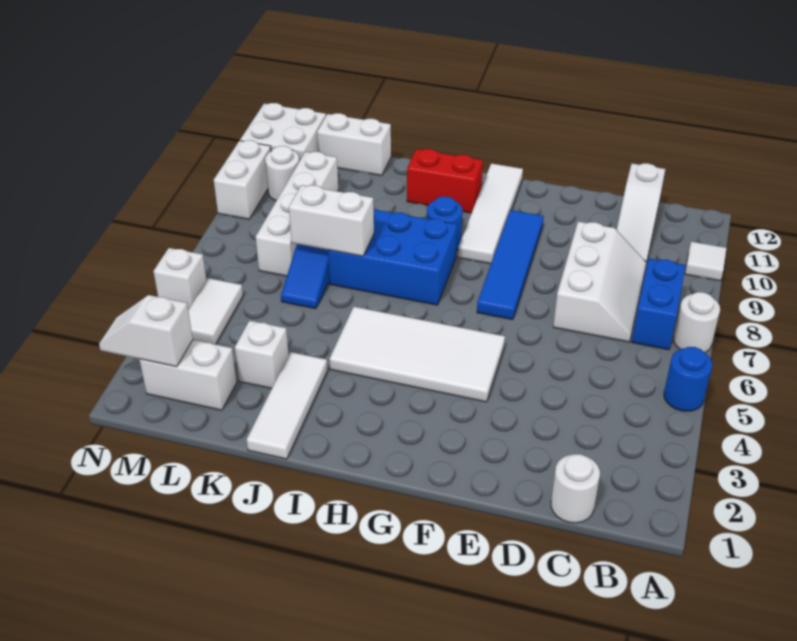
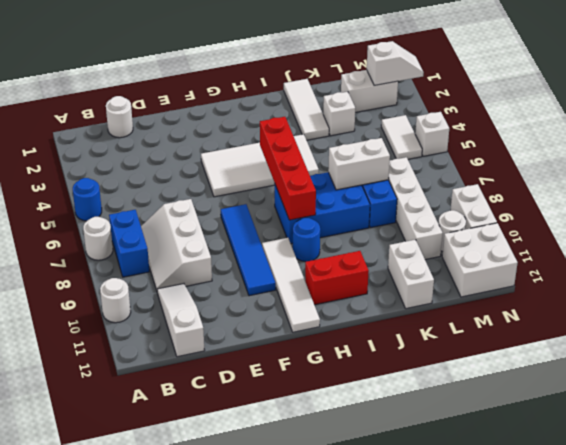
white tile A10 level 1 -> white round brick A10 level 1
none -> red brick H5:H8 level 2
white brick K12:L12 level 1 -> white brick K11:K12 level 1

